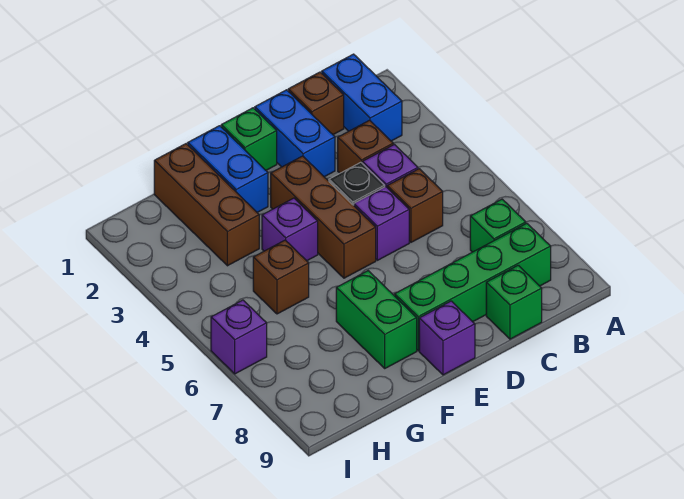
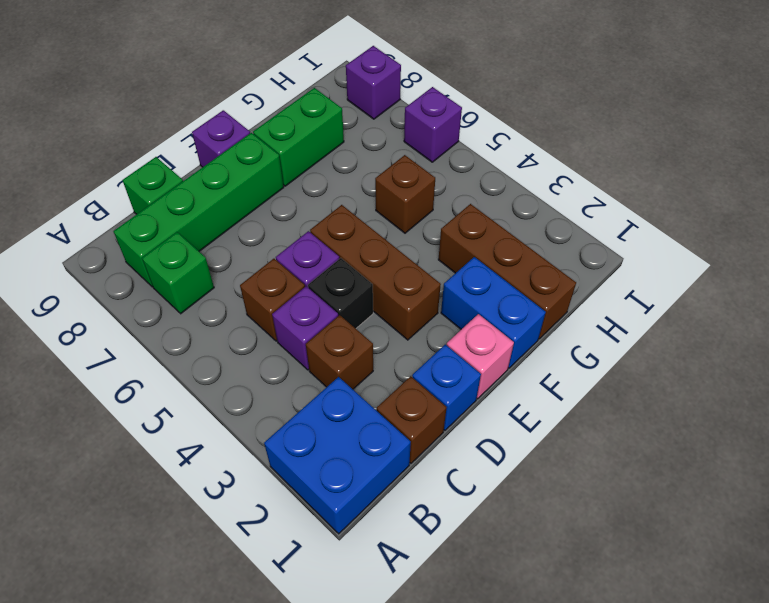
blue brick B1:B2 level 1 -> blue brick A1:B2 level 1
blue brick D1:D2 level 1 -> blue brick D1 level 1
green brick E1 level 1 -> pink brick E1 level 1
purple brick F4 level 1 -> purple brick I8 level 1
green brick F7:F8 level 1 -> green brick F8:G8 level 1

